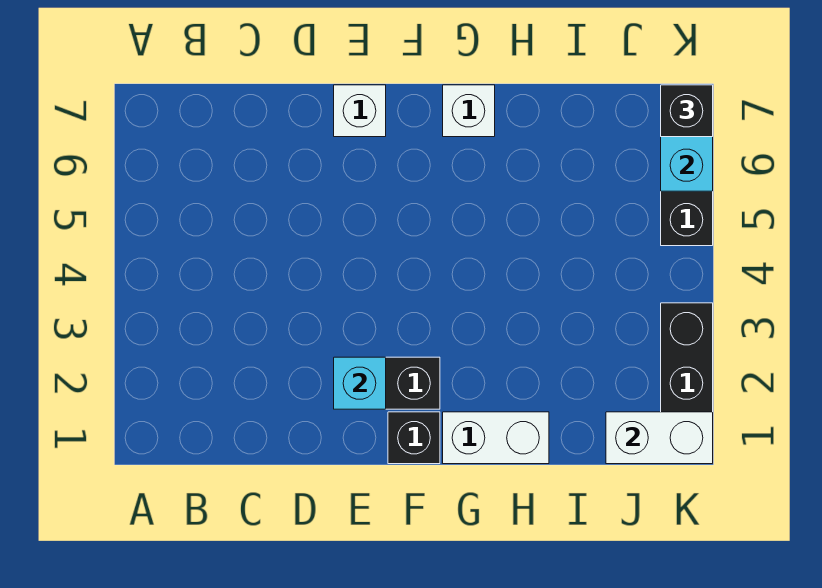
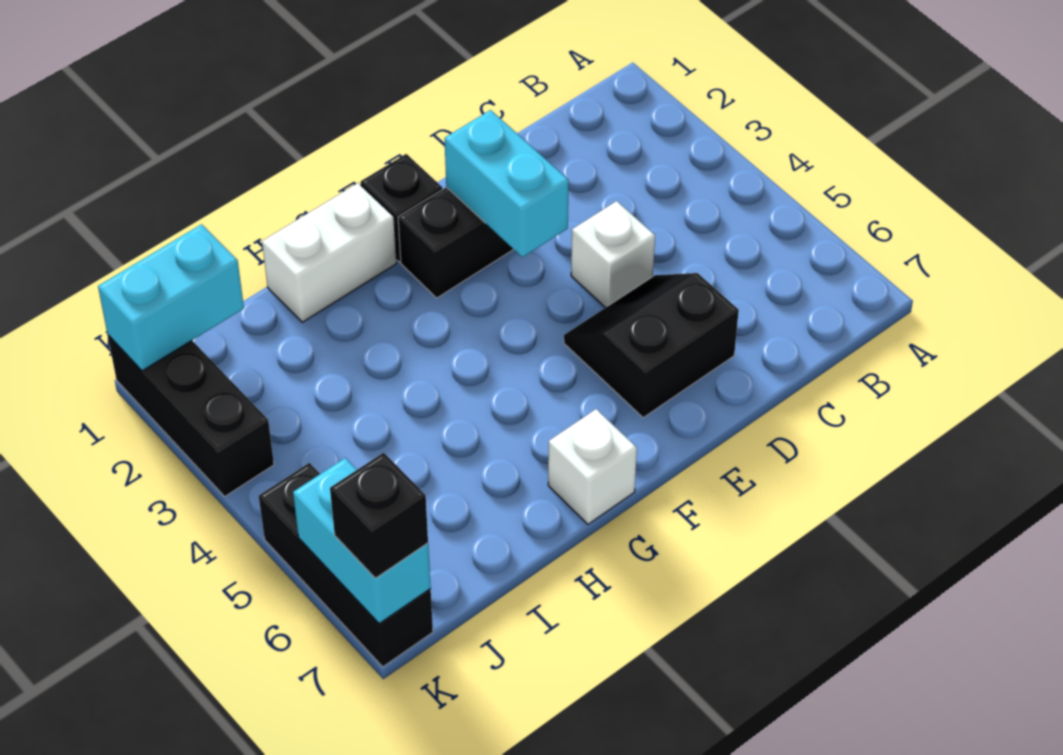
none -> black slope D5:E6 level 1 top 6
cyan brick E2 level 2 -> cyan brick E2:E3 level 2
white brick E7 level 1 -> white brick D4 level 1
white brick J1:K1 level 2 -> cyan brick J1:K1 level 2

